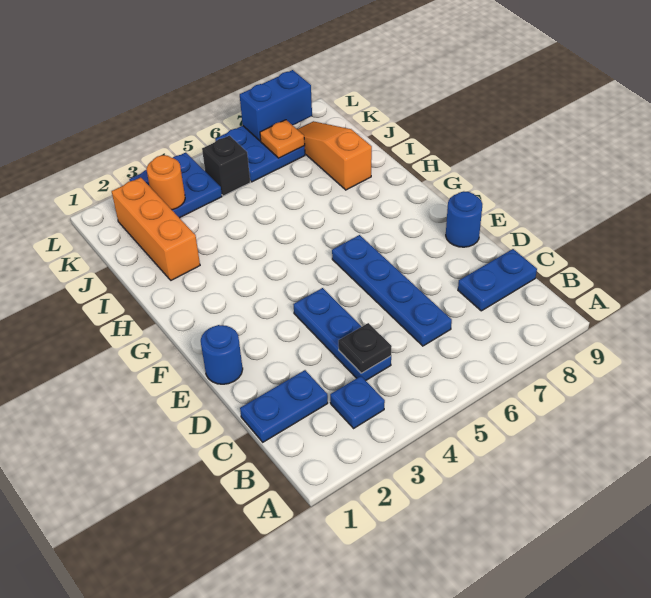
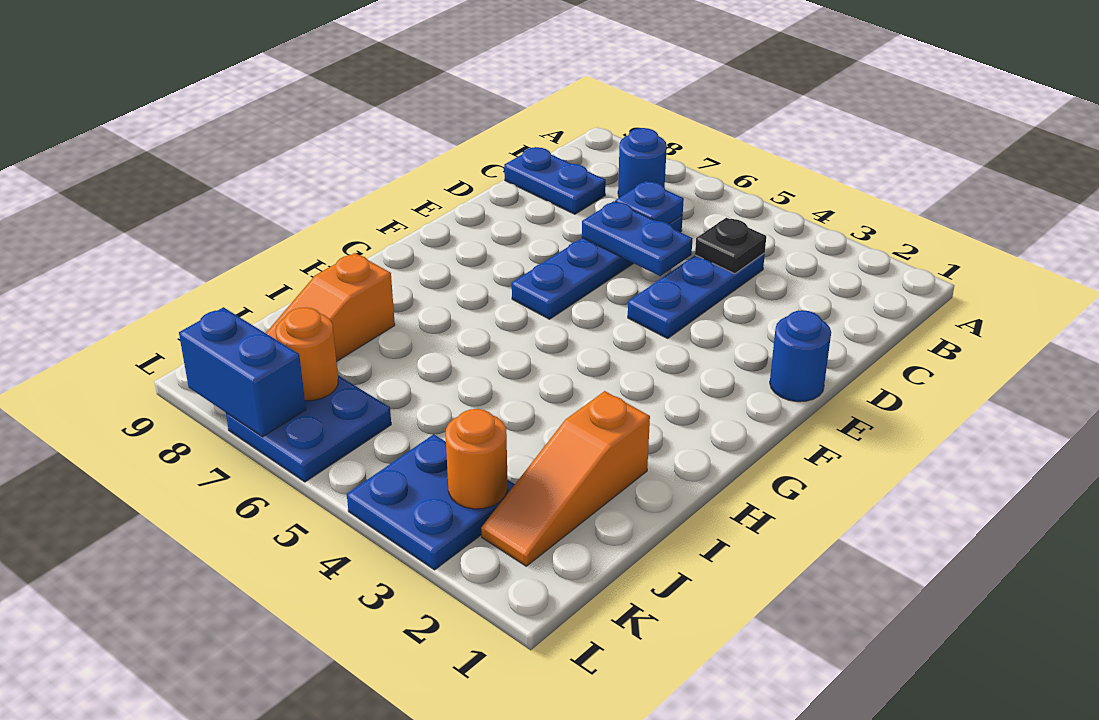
blue plate B3 level 1 -> blue plate C6 level 2
blue plate C1:C2 level 1 -> blue plate D5:D6 level 2
blue round brick E9 level 1 -> blue round brick B7 level 1
orange brick I2:K2 level 1 -> orange slope I2:K2 level 1 top I
black brick K5 level 1 -> none
orange plate K7 level 2 -> orange round brick K7 level 2

